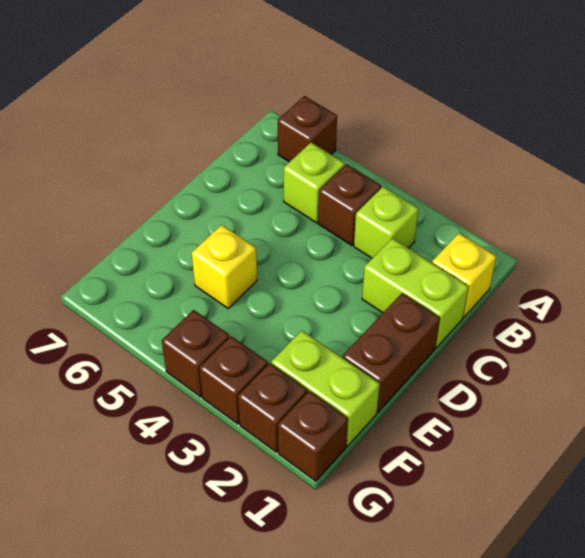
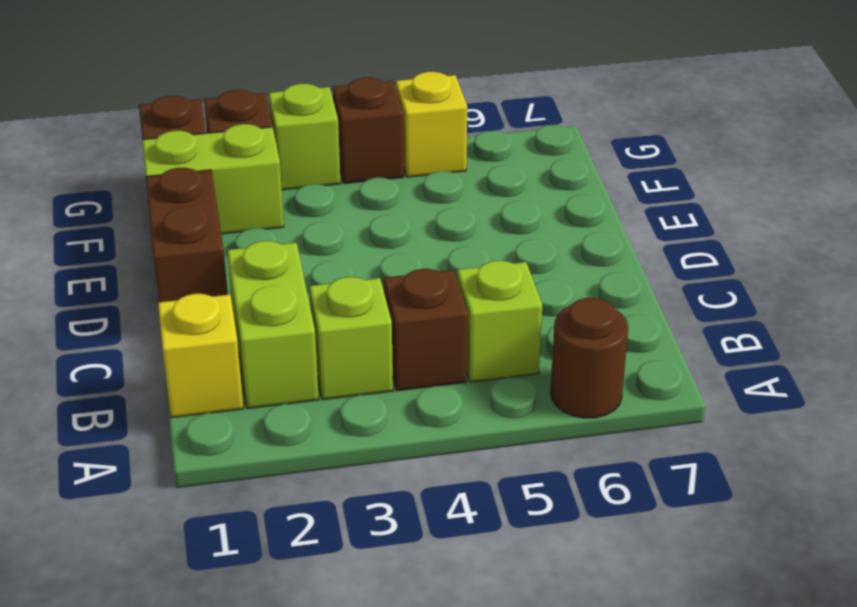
brown brick A6 level 1 -> brown round brick A6 level 1
lime brick C1:C2 level 1 -> lime brick B2:C2 level 1
yellow brick E5 level 1 -> yellow brick G5 level 1
brown brick G3 level 1 -> lime brick G3 level 1

